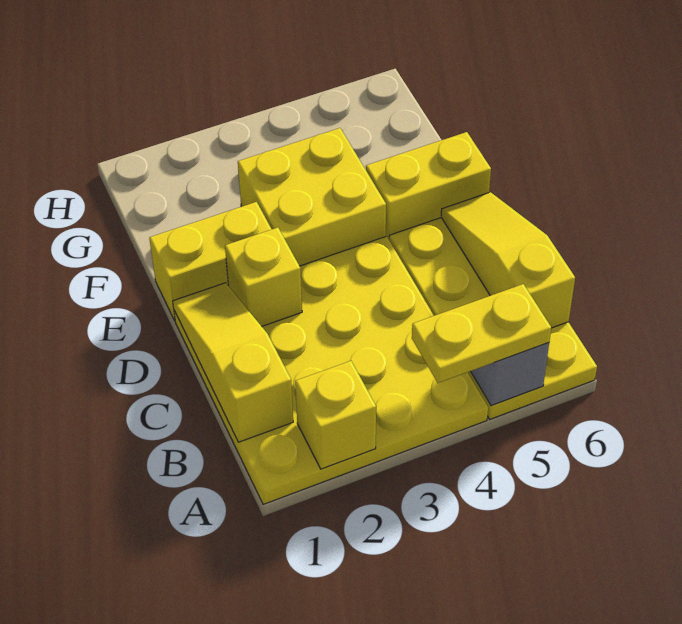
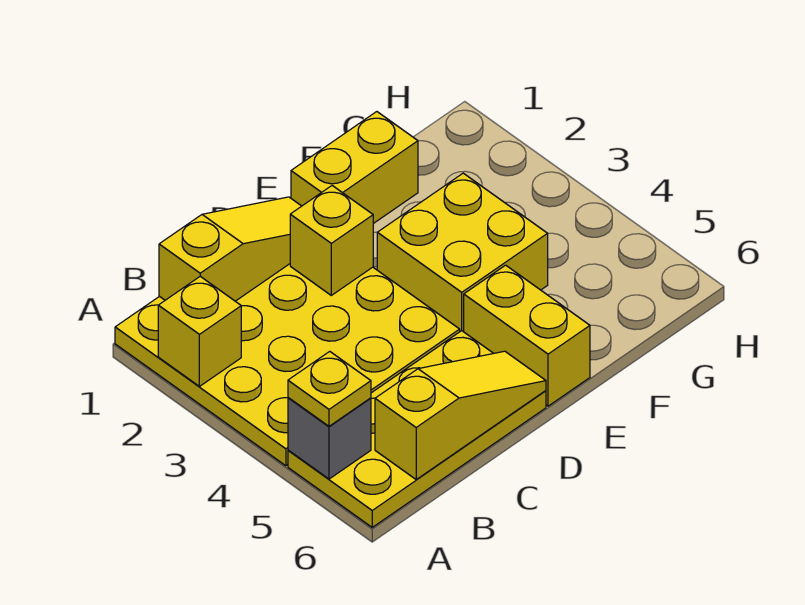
yellow plate A4:A5 level 3 -> yellow plate A5 level 3
yellow brick E1:E2 level 1 -> yellow brick E1:F1 level 1

